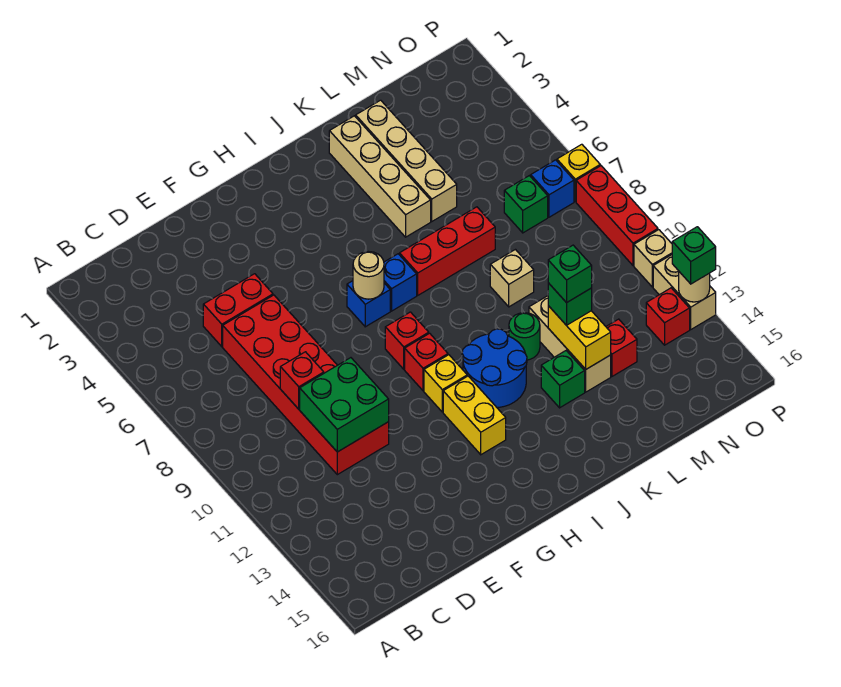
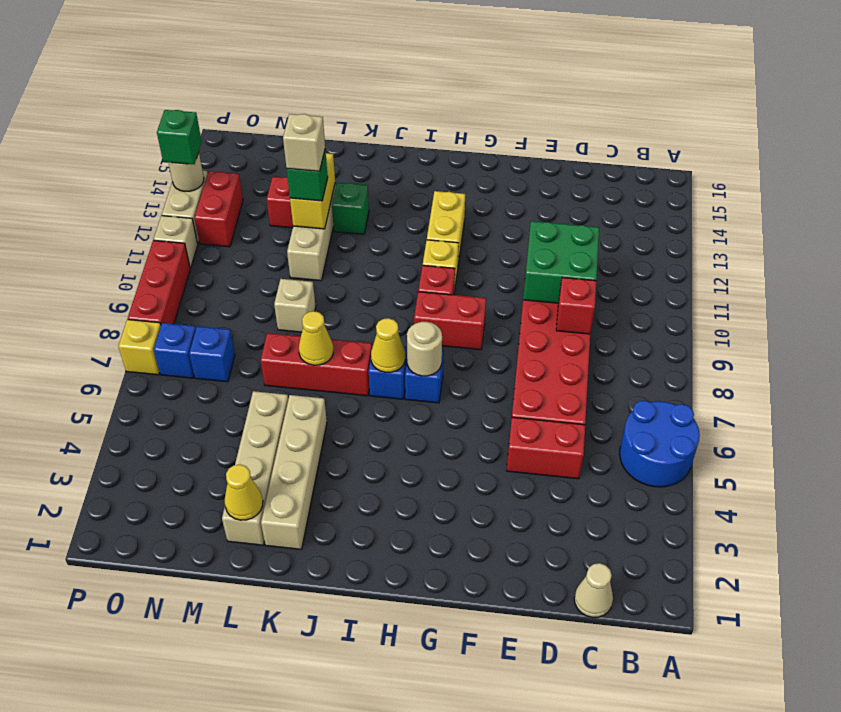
none -> tan cone C1 level 1
red brick H9 level 1 -> red brick G9:H9 level 1
none -> yellow cone I7 level 2
blue round brick I11:J12 level 1 -> blue round brick A5:B6 level 1
none -> yellow cone K7 level 2
green round brick K11 level 1 -> none
none -> yellow cone L2 level 2
green brick L12 level 4 -> tan brick L12 level 4
green brick N7 level 1 -> blue brick N7 level 1
red brick O13 level 1 -> red brick O12:O13 level 1

